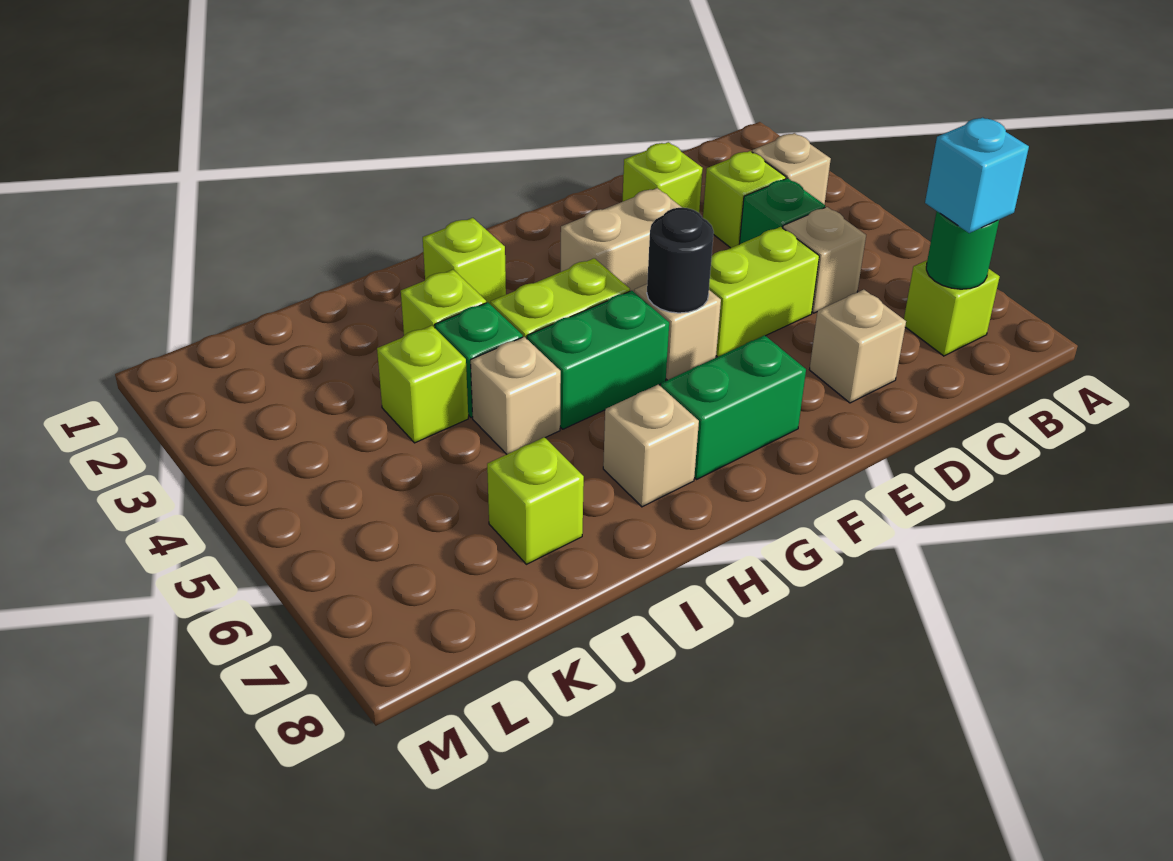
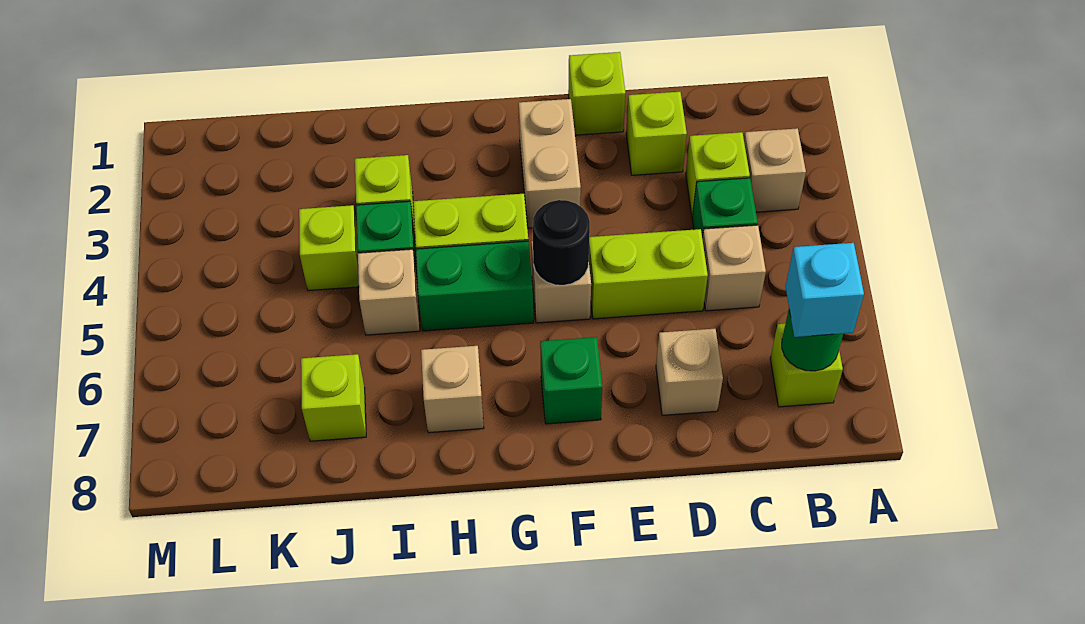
tan brick E3:F3 level 1 -> tan brick F2:F3 level 1
green brick F7:G7 level 1 -> green brick F7 level 1
lime brick H2 level 1 -> lime brick E1 level 1

